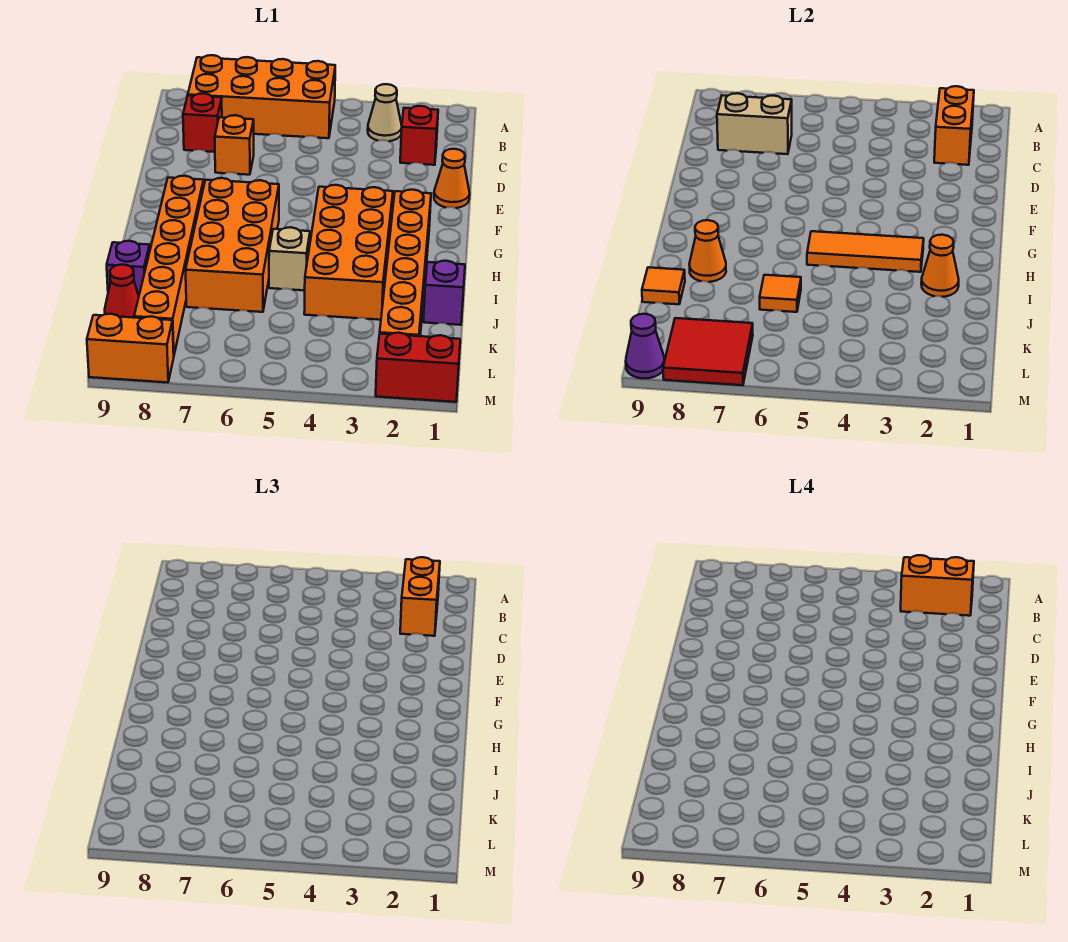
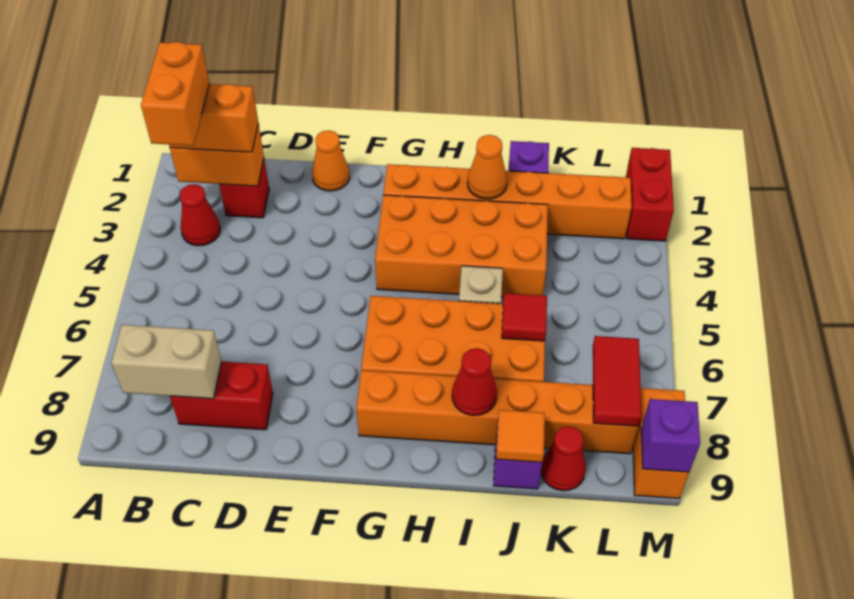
orange brick A5:B8 level 1 -> none
tan cone B3 level 1 -> red cone B3 level 1
tan brick C7:C8 level 2 -> tan brick B8:C8 level 2
red brick C8 level 1 -> red brick C8:D8 level 1
orange brick D7 level 1 -> none
orange tile H3:H5 level 2 -> none
orange cone I8 level 2 -> red cone I8 level 2
orange tile J6 level 2 -> red tile J6 level 2
red tile L7:M8 level 2 -> red tile L7:L8 level 2
purple cone M9 level 2 -> purple brick M9 level 2

